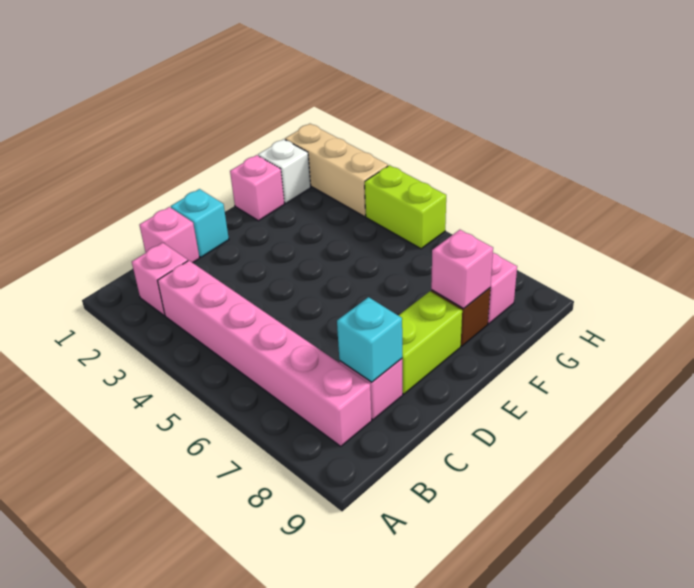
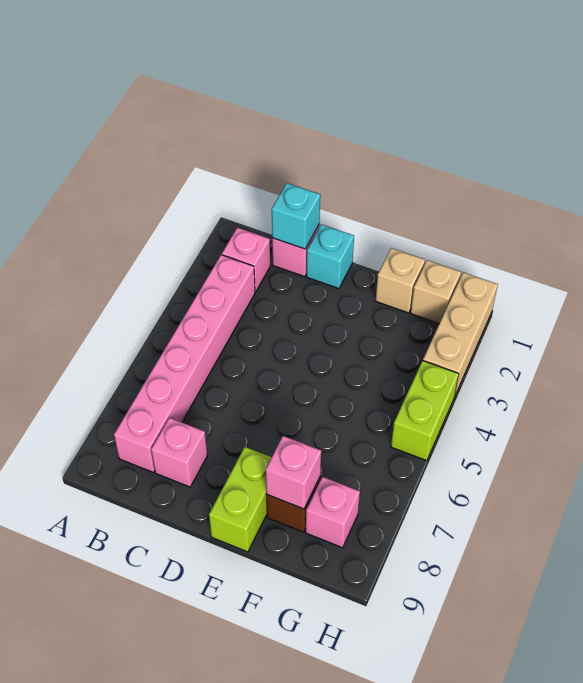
cyan brick C8 level 2 -> cyan brick C1 level 2
lime brick D8:E8 level 1 -> lime brick E8:E9 level 1
pink brick F1 level 1 -> tan brick F1 level 1
white brick G1 level 1 -> tan brick G1 level 1

